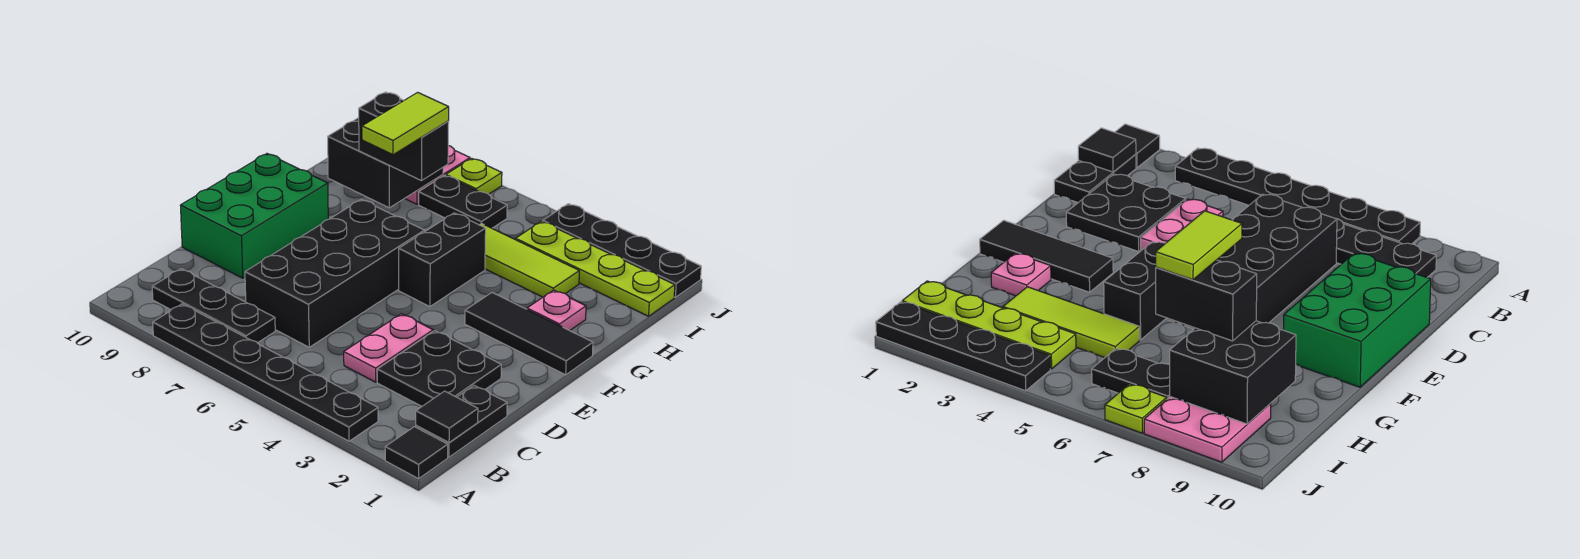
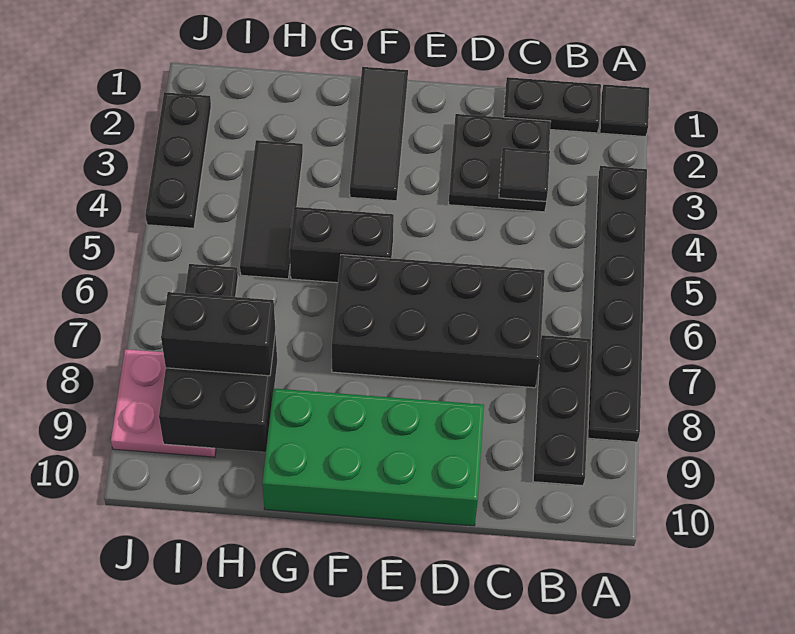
black tile B1 level 2 -> black tile C3 level 2
pink plate C4:D4 level 1 -> none
green brick D9:F10 level 1 -> green brick D9:G10 level 1
pink plate G2 level 1 -> none
lime tile G7:H7 level 4 -> none
lime tile H3:H5 level 1 -> black tile H3:H5 level 1
black brick H7:H8 level 3 -> black brick H8:I8 level 3
lime plate I1:I4 level 1 -> none
black plate J1:J4 level 1 -> black plate J2:J4 level 1
lime plate J7 level 1 -> none

